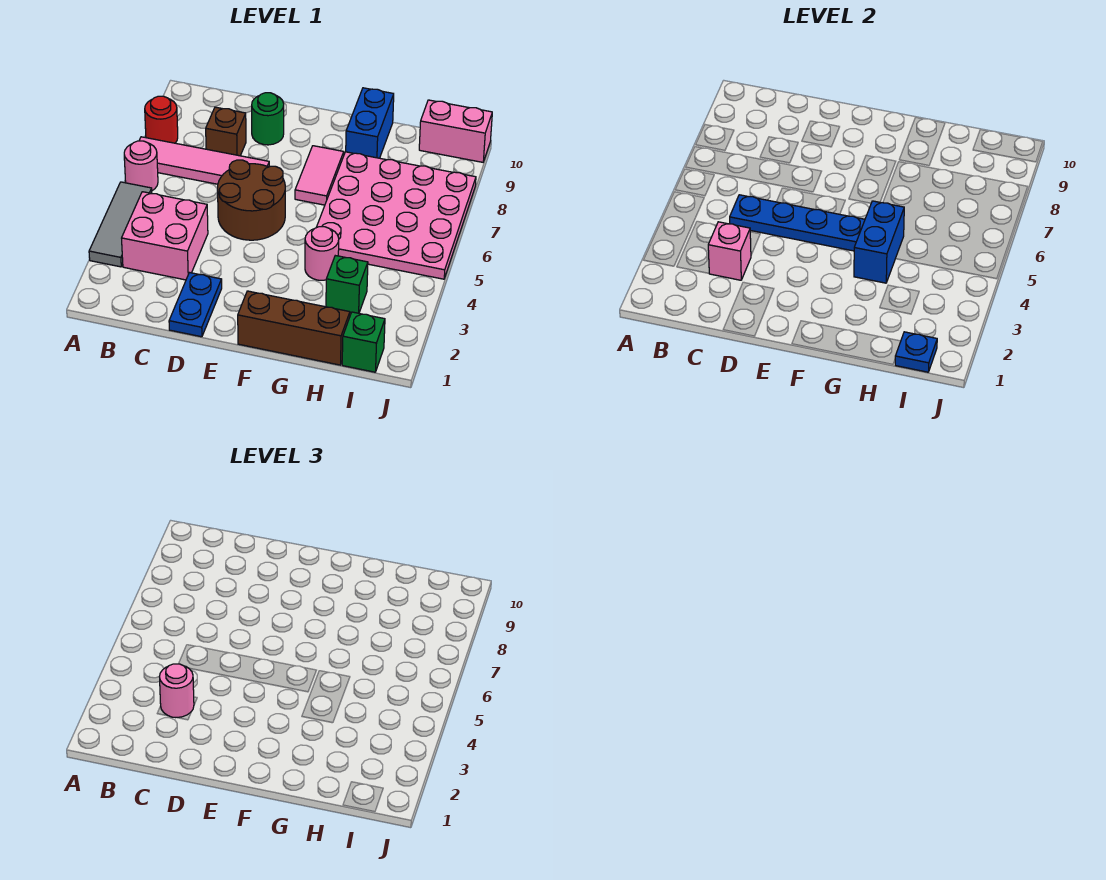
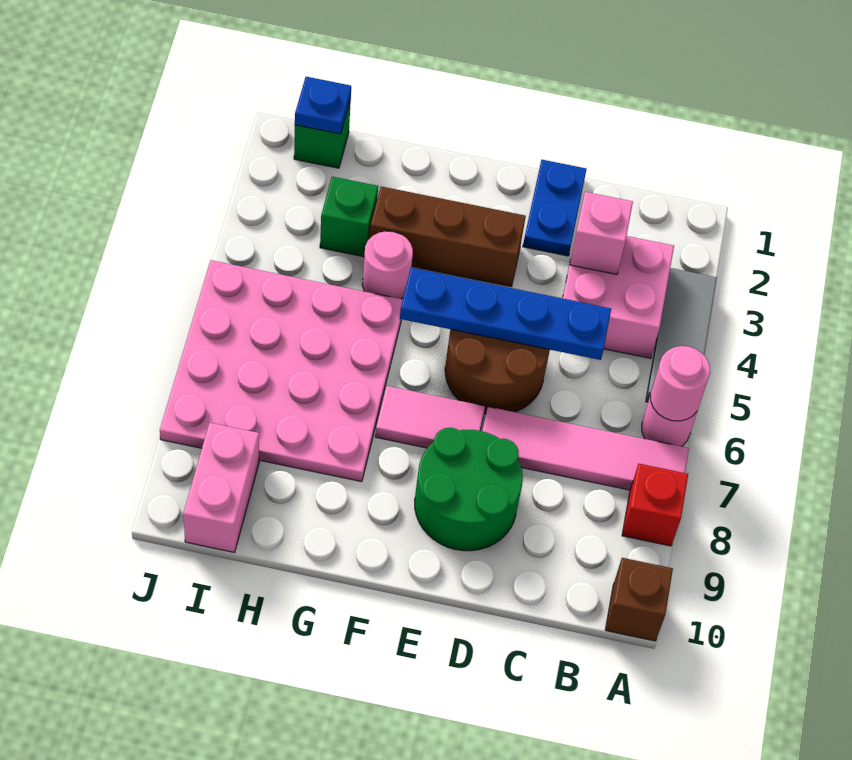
red round brick A8 level 1 -> red brick A8 level 1
pink round brick C3 level 3 -> pink round brick A6 level 2
brown brick C8 level 1 -> brown brick A10 level 1
green round brick D9 level 1 -> green round brick D8:E9 level 1
brown brick F1:H1 level 1 -> brown brick E3:G3 level 1
pink tile F7:F8 level 1 -> pink tile E7:F7 level 1
blue brick G4:G5 level 2 -> none
blue brick G9:G10 level 1 -> none
pink brick I10:J10 level 1 -> pink brick I9:I10 level 1

